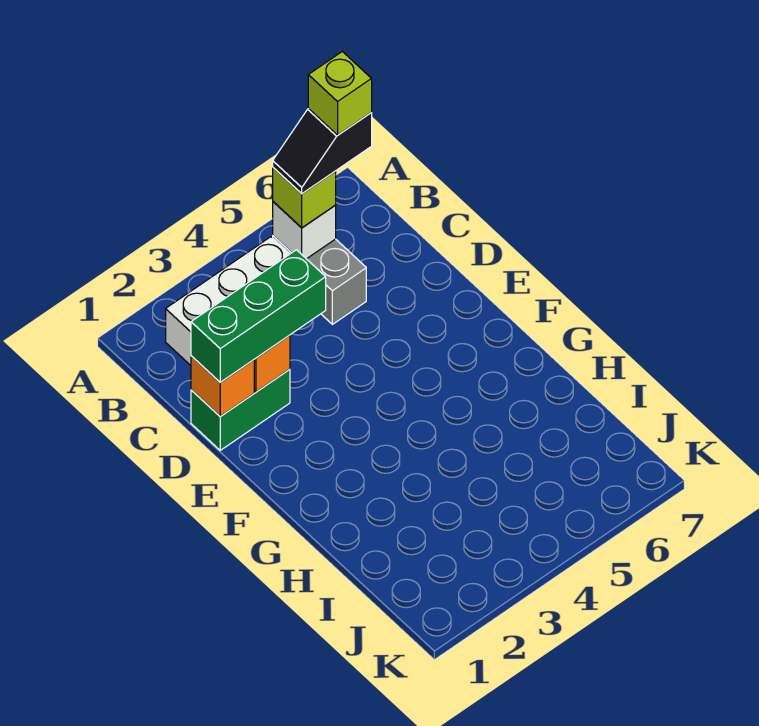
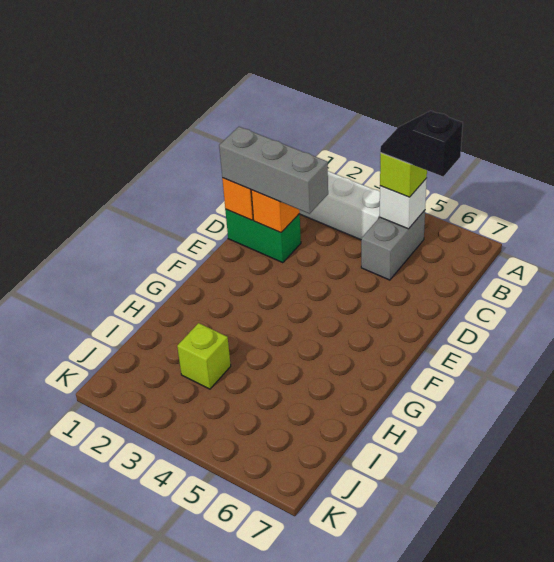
lime brick B6 level 5 -> lime brick I3 level 1
green brick D1:D3 level 3 -> grey brick D1:D3 level 3

